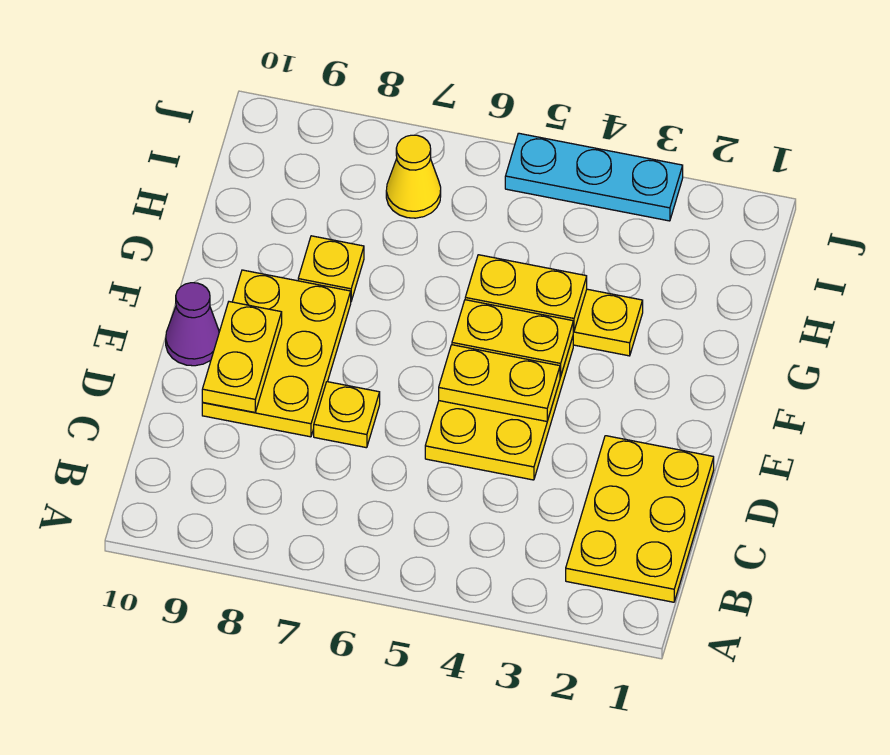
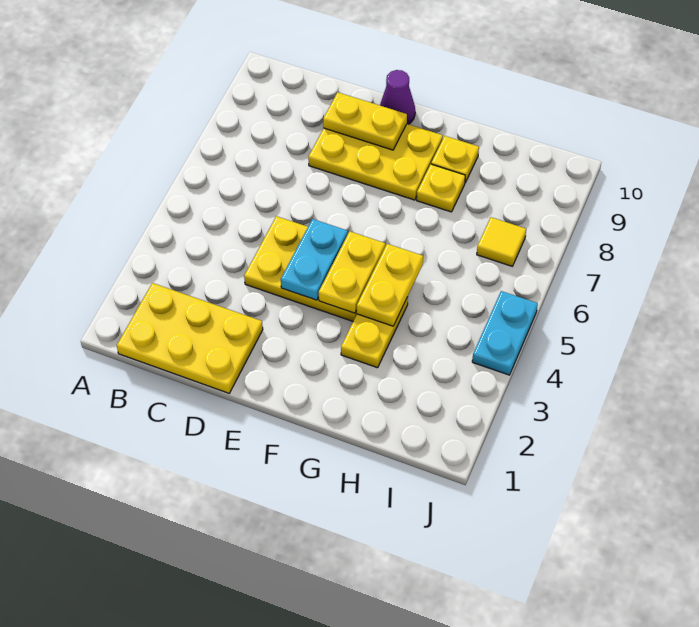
yellow plate D7 level 1 -> yellow plate G9 level 1
yellow plate E4:E5 level 2 -> cyan plate E4:E5 level 2
yellow cone I7 level 1 -> yellow tile I7 level 1
cyan plate J3:J5 level 1 -> cyan plate J4:J5 level 1

